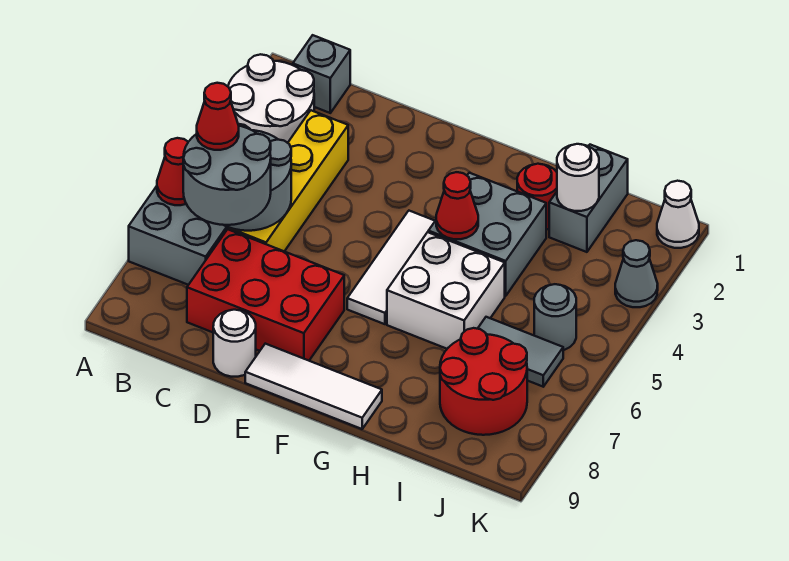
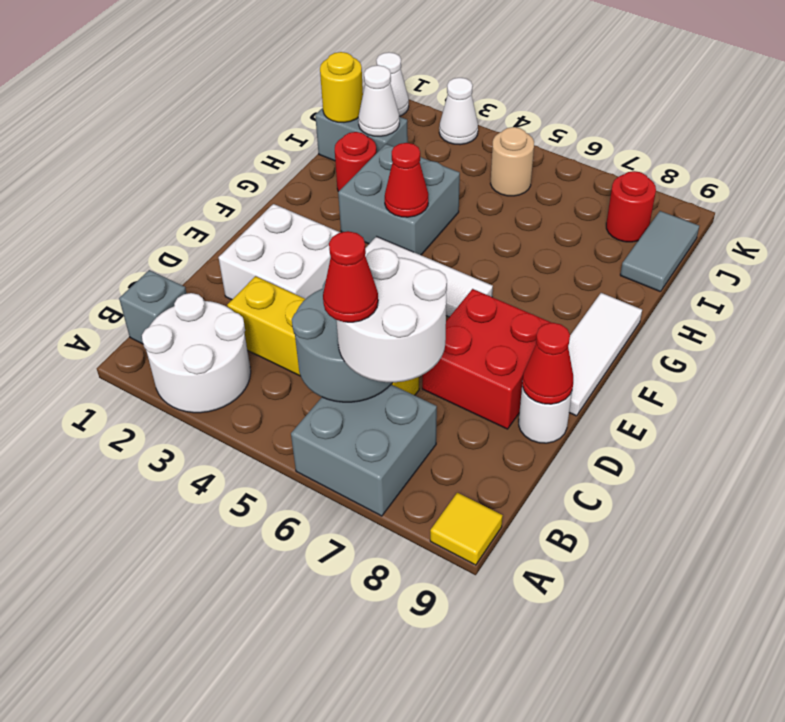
red cone A6 level 2 -> red cone D9 level 2
none -> yellow tile A9 level 1
grey round brick B6:C7 level 3 -> white round brick B6:C7 level 3
red brick C7:E8 level 1 -> red brick D7:E8 level 1
white brick G5:H6 level 1 -> white brick D2:E3 level 1
none -> yellow round brick I1 level 2
white round brick I2 level 2 -> white cone I2 level 2
grey tile I6:J6 level 1 -> grey tile I9:J9 level 1
red round brick I7:J8 level 1 -> red round brick J8 level 1
grey round brick J5 level 1 -> tan round brick J5 level 1
grey cone K3 level 1 -> white cone K3 level 1

